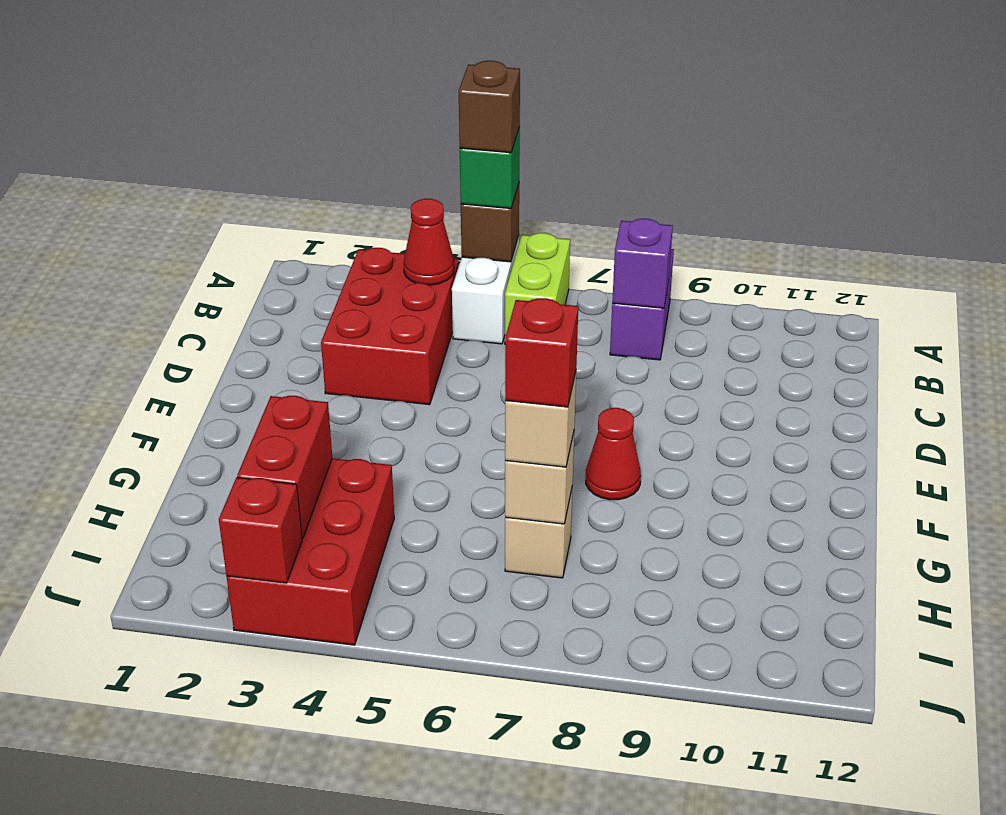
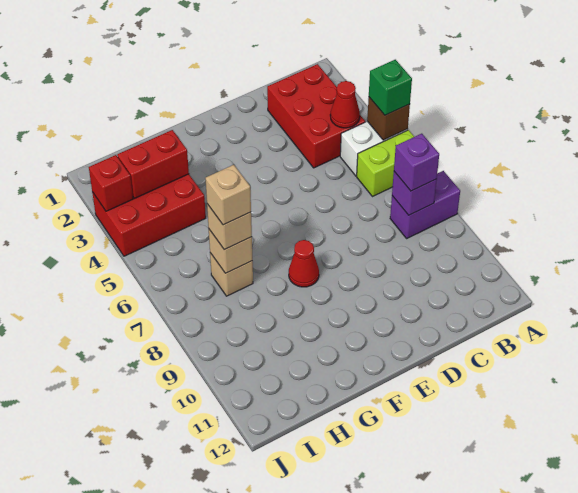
brown brick A5 level 4 -> none
red brick B3:D4 level 1 -> red brick B2:C4 level 1
none -> purple brick B8 level 3
red brick H7 level 4 -> tan brick H7 level 4

